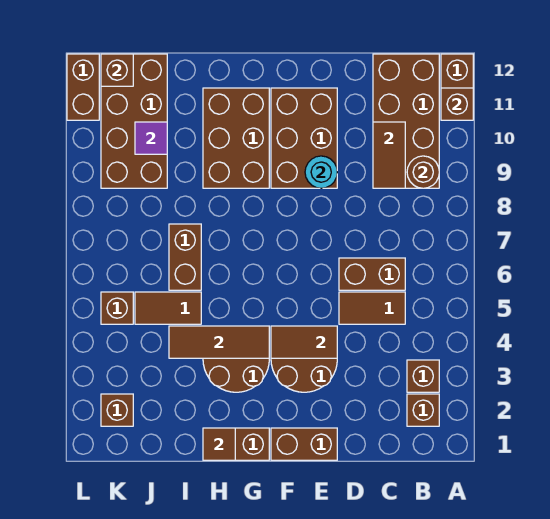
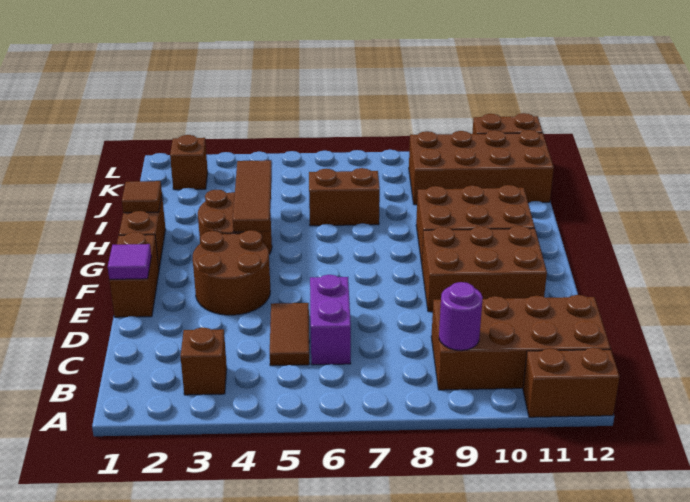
brown brick A11 level 2 -> none
brown brick B2 level 1 -> none
brown round brick B9 level 2 -> purple round brick B9 level 2
brown brick C6:D6 level 1 -> purple brick C6:D6 level 1
brown tile C9:C10 level 2 -> none
brown tile E4:F4 level 2 -> none
cyan round brick E9 level 2 -> none
brown tile I5:J5 level 1 -> none
purple tile J10 level 2 -> purple tile E1 level 2
brown brick K5 level 1 -> none
brown brick K12 level 2 -> none

